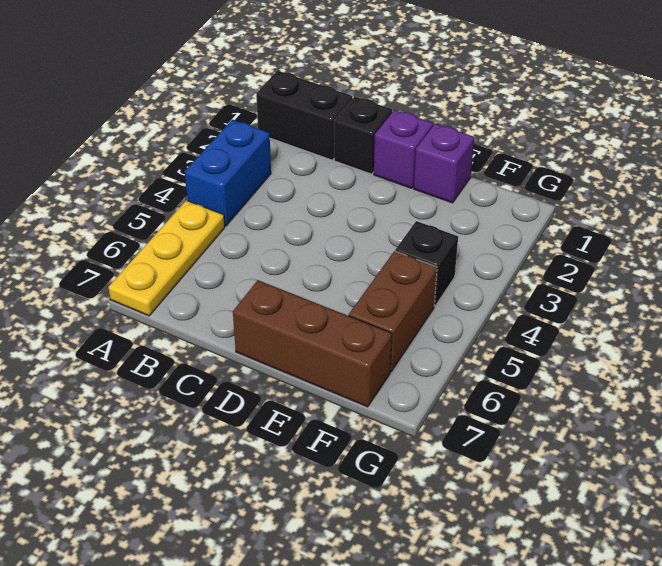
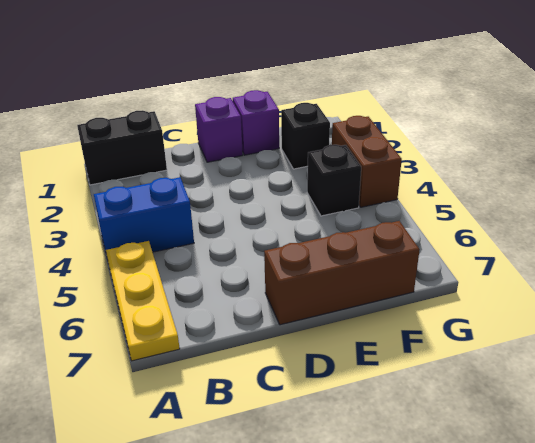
blue brick A3:A4 level 1 -> blue brick A4:B4 level 1
black brick C1 level 1 -> black brick F2 level 1
brown brick F5:F6 level 1 -> brown brick G3:G4 level 1

